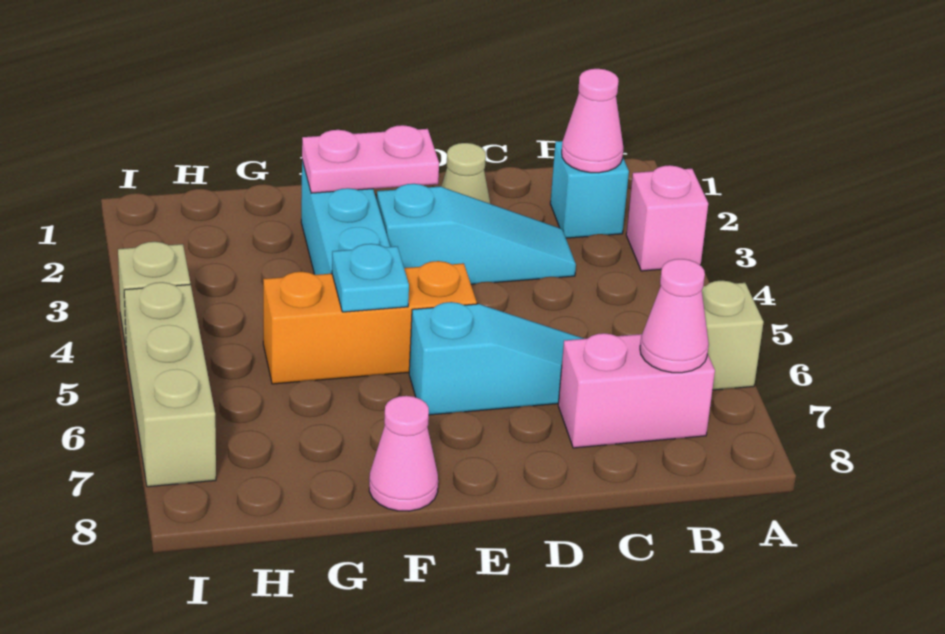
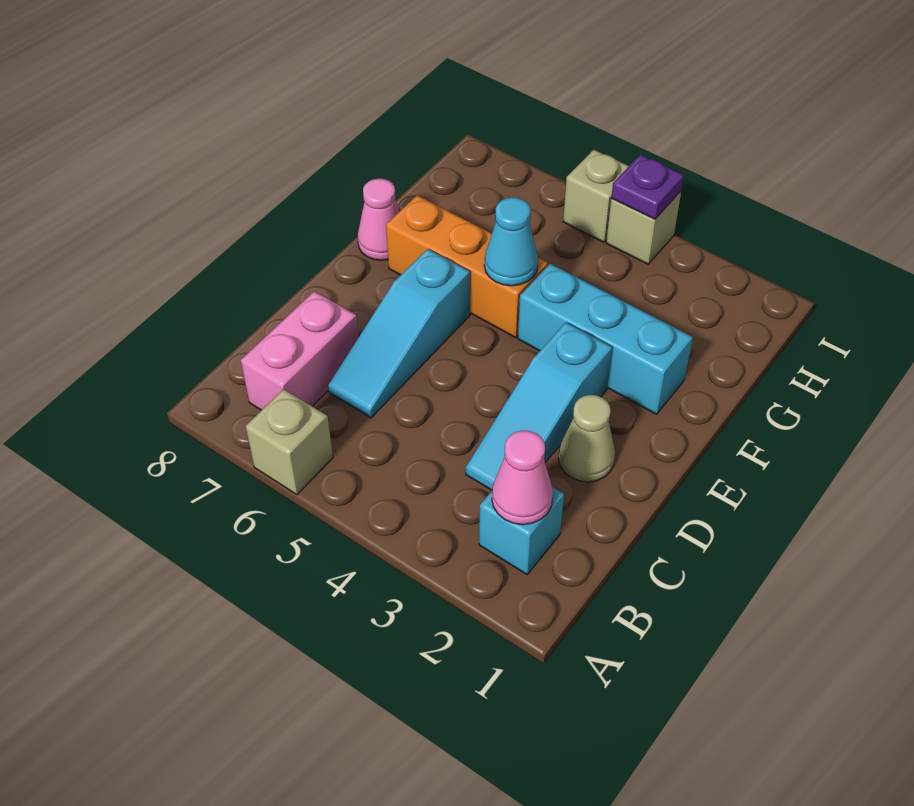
pink brick A3 level 1 -> none
pink cone B7 level 2 -> none
pink plate E2:F2 level 2 -> none
orange brick E5:G5 level 1 -> orange brick F5:F7 level 1
cyan plate F5 level 2 -> cyan cone F5 level 2
none -> purple plate I4 level 2
tan brick I5:I7 level 1 -> tan brick I5 level 1

